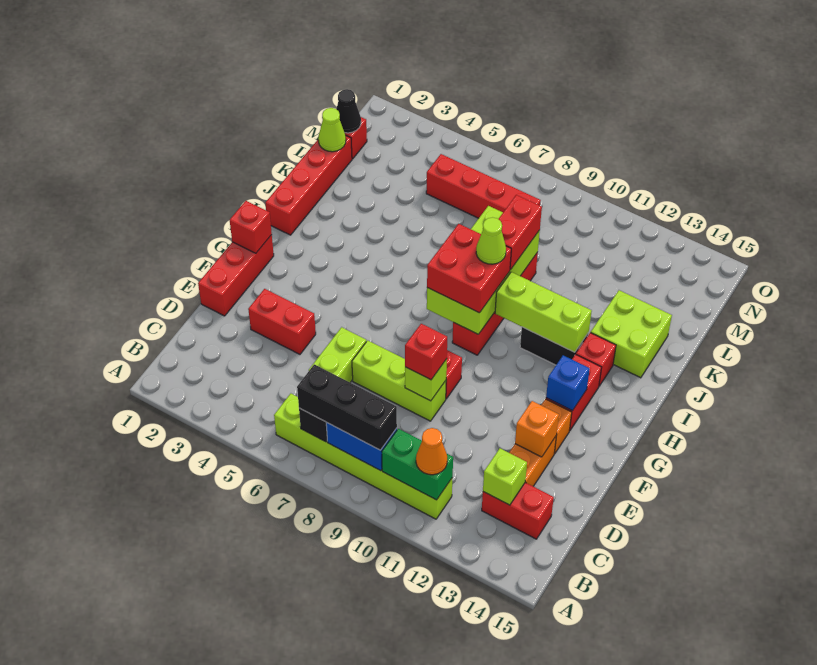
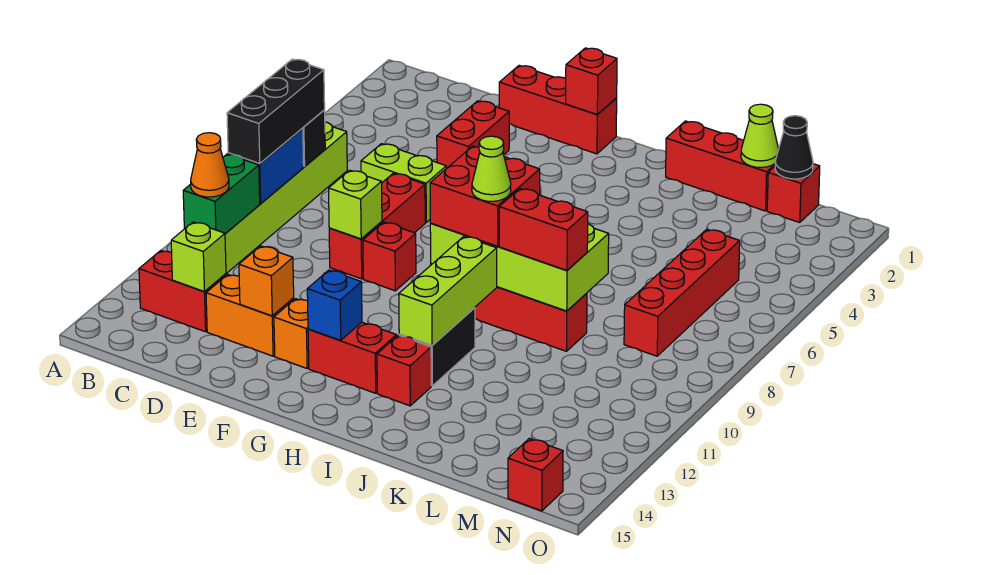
red brick C13:C14 level 1 -> red brick B13:C13 level 1
lime brick E7:E9 level 1 -> red brick E7:E9 level 1
red brick E9 level 3 -> red brick N15 level 1
red brick I1:L1 level 1 -> red brick J1:L1 level 1
lime brick J13:K14 level 1 -> none

